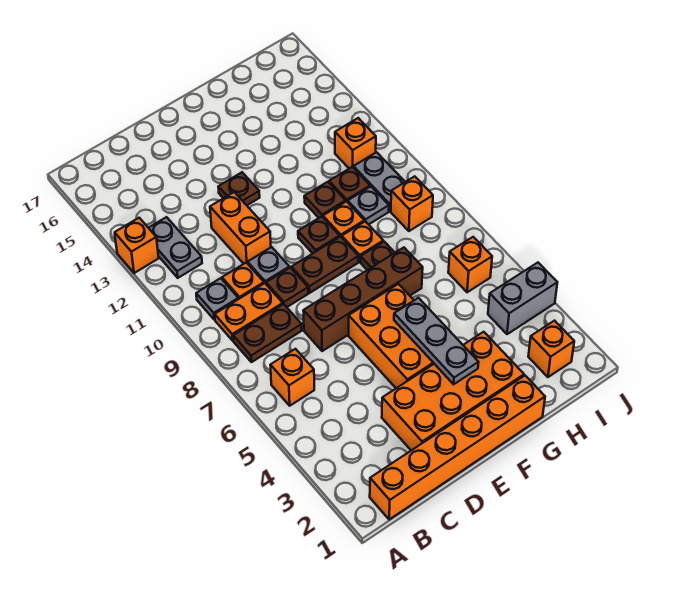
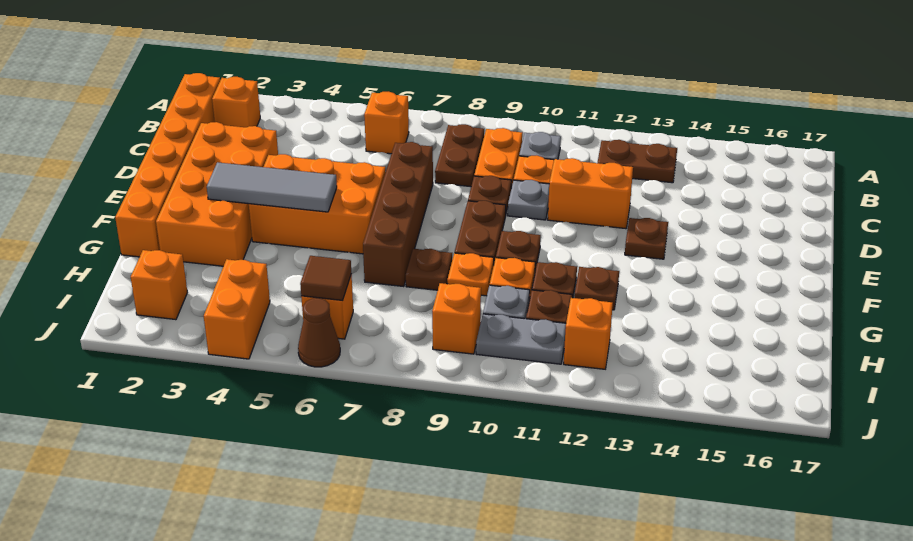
orange brick A13 level 1 -> orange brick B2 level 1
grey plate B12:B13 level 1 -> brown plate B12:B13 level 1
grey plate F3:F5 level 2 -> grey tile F3:F5 level 2
none -> brown plate G12 level 1
grey brick I4:J4 level 1 -> orange brick I4:J4 level 1
none -> brown tile I6 level 2
none -> brown cone J6 level 1

